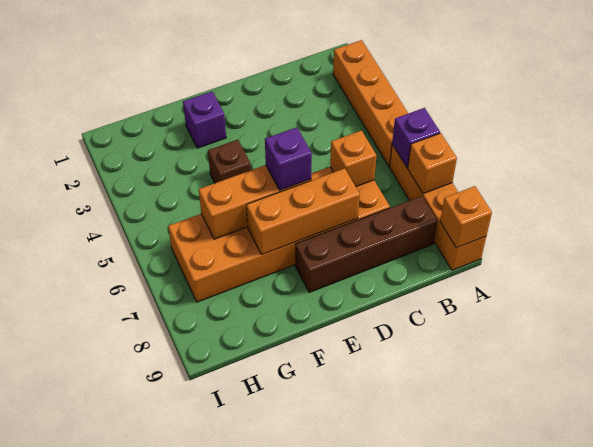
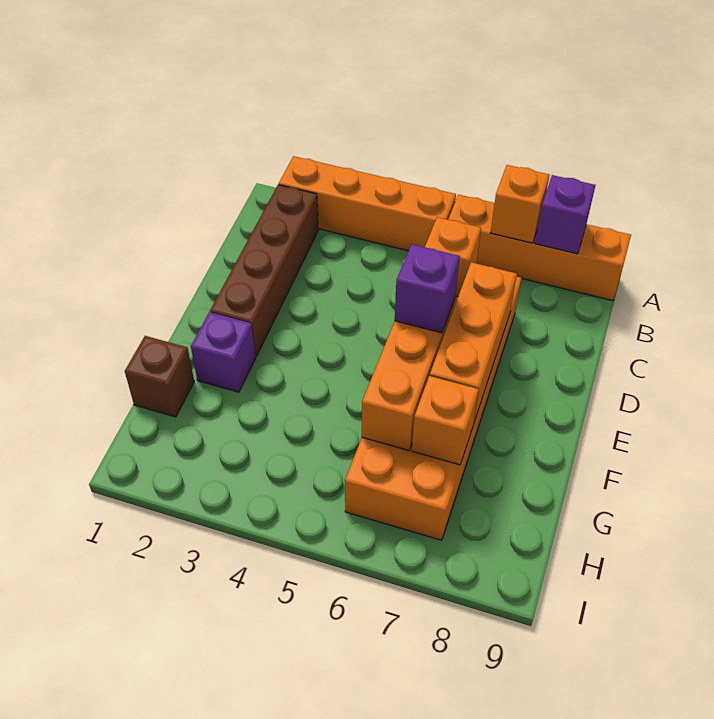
purple brick A6 level 2 -> purple brick A8 level 2
orange brick A9 level 2 -> orange brick G7 level 2
brown brick B8:E8 level 1 -> brown brick B2:E2 level 1
brown brick F4 level 1 -> brown brick G1 level 1

